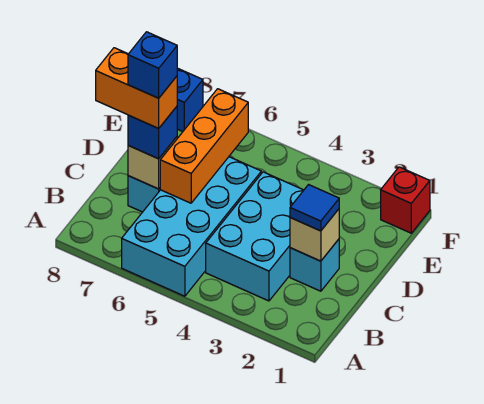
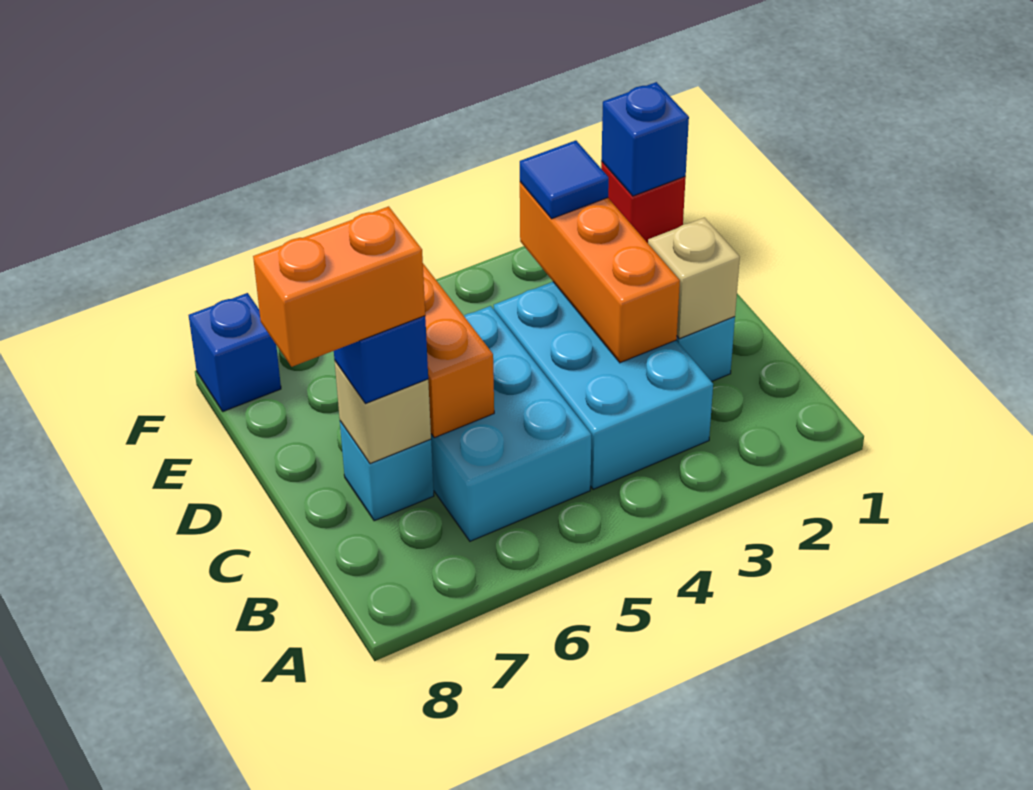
cyan brick A5:D6 level 1 -> cyan brick B5:D6 level 1
blue tile C2 level 3 -> blue tile E3 level 3
none -> orange brick C3:E3 level 2
blue brick C7 level 5 -> blue brick F1 level 2

